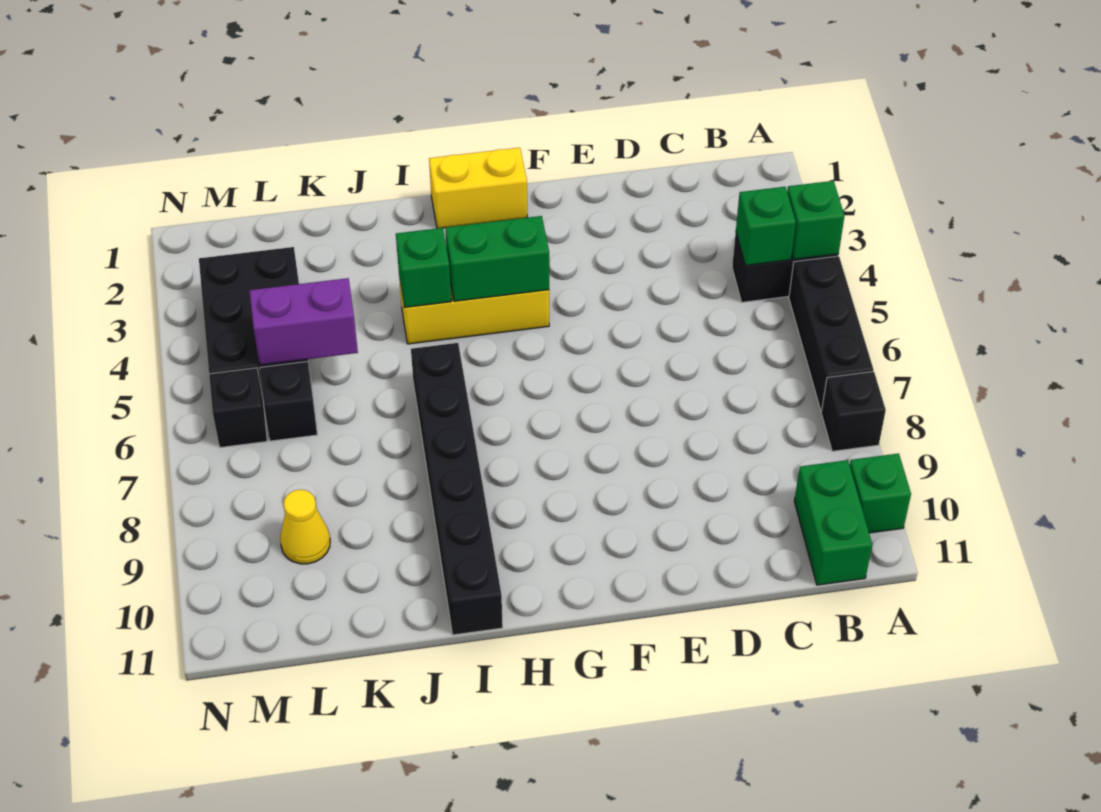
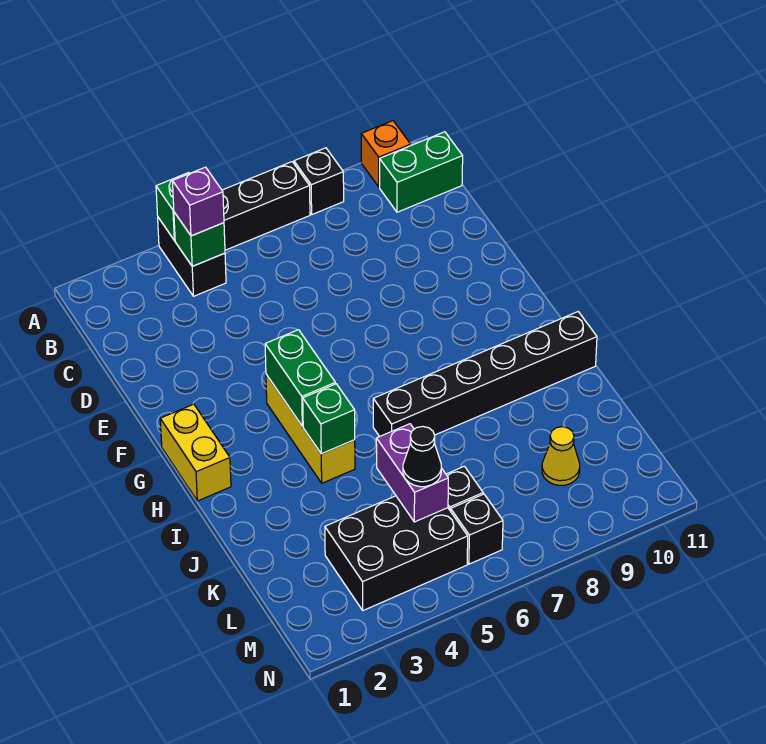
green brick A10 level 1 -> orange brick A10 level 1
none -> purple brick B4 level 3
none -> black cone L5 level 3

